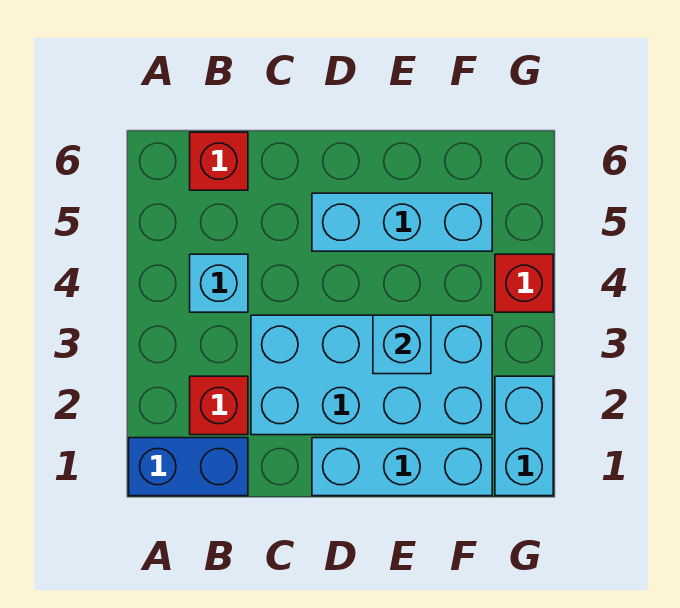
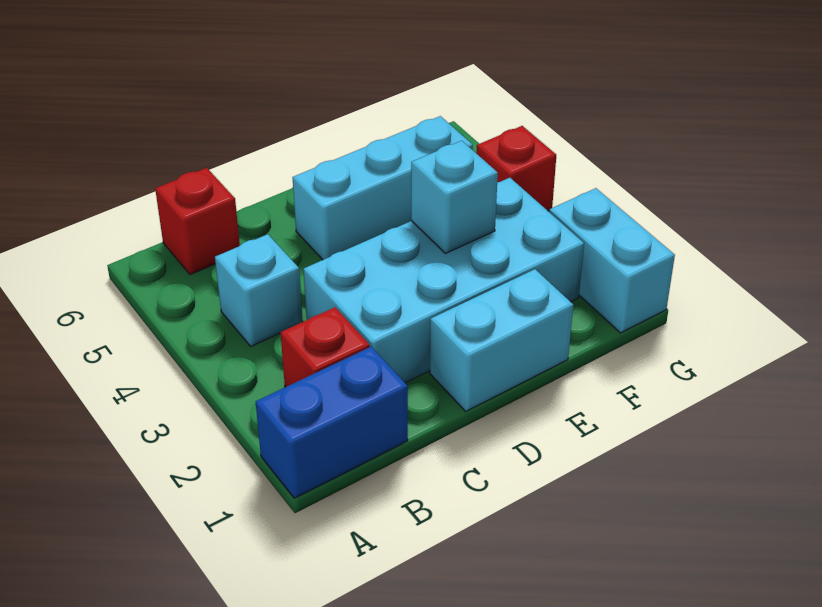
cyan brick D1:F1 level 1 -> cyan brick D1:E1 level 1

